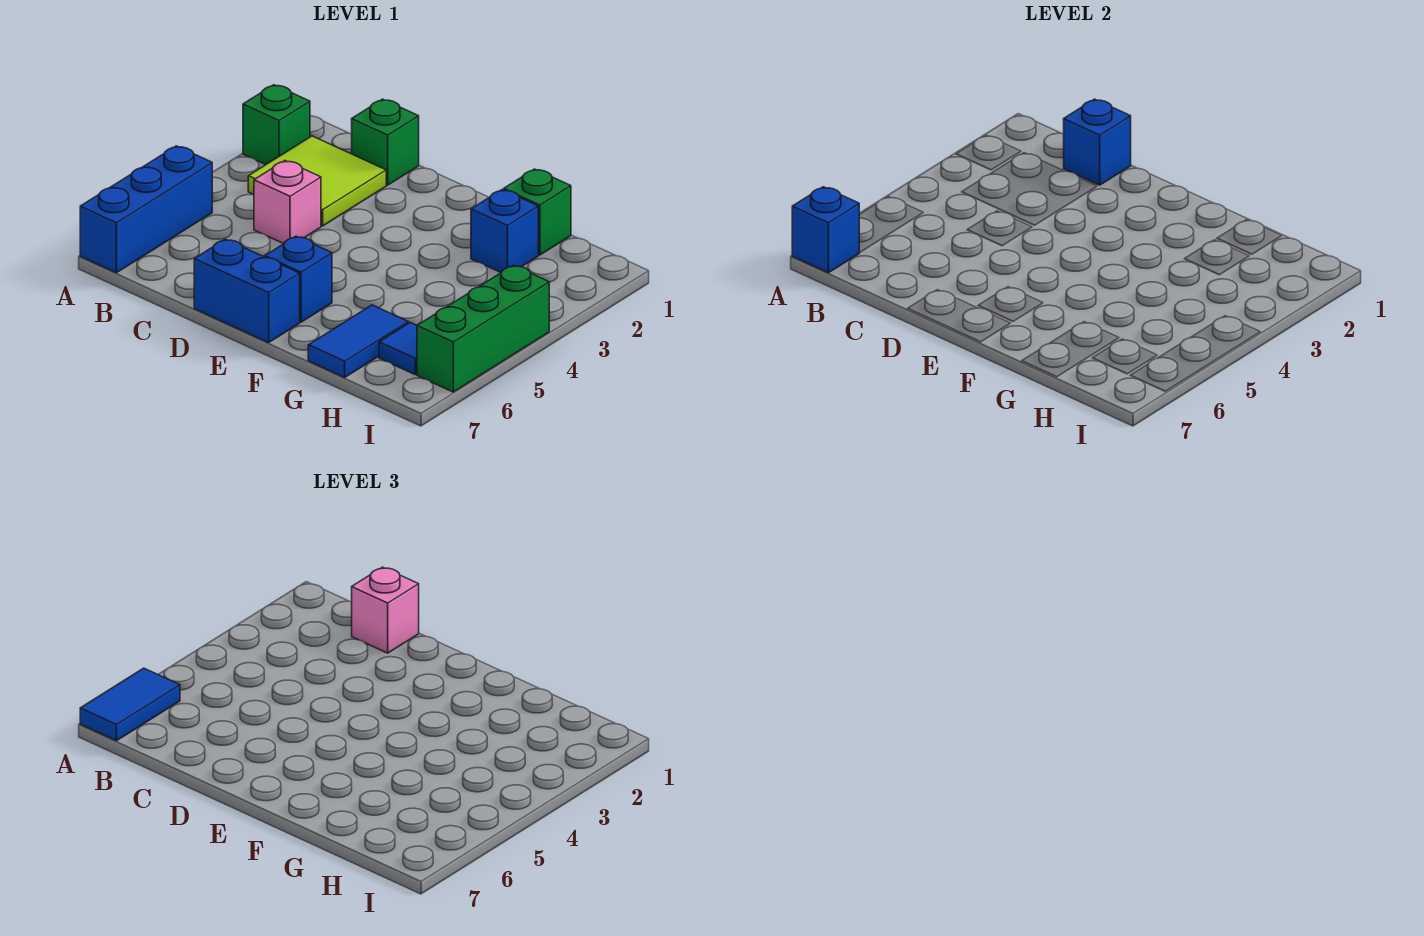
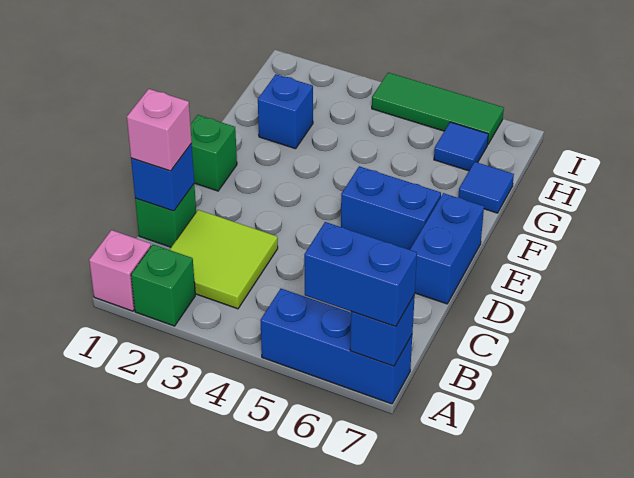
blue tile A6:A7 level 3 -> blue brick A6:A7 level 3
pink brick C4 level 1 -> pink brick A1 level 1
blue brick E6 level 1 -> blue brick E5:E6 level 1
green brick G1 level 1 -> green brick E1 level 1
blue tile G6:G7 level 1 -> blue tile G7 level 1
green brick I4:I6 level 1 -> green tile I4:I6 level 1

